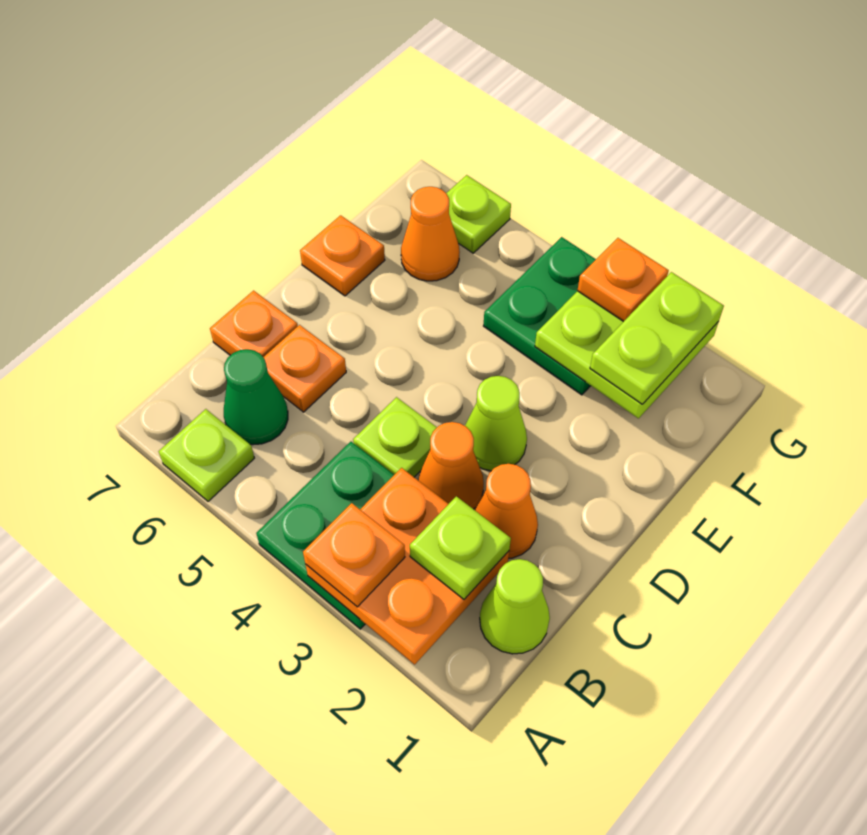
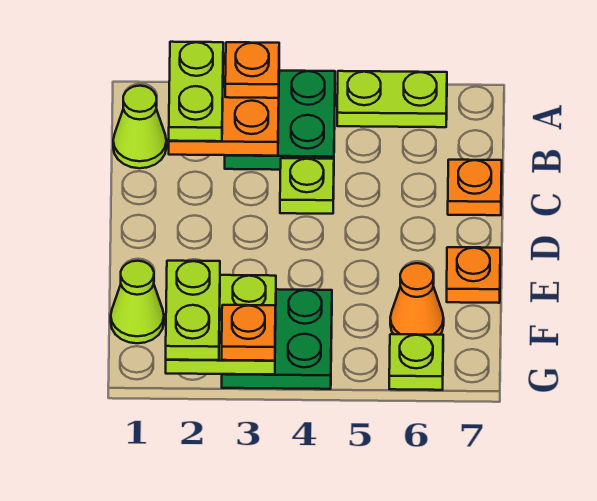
lime plate A6 level 1 -> lime plate A5:A6 level 1
lime plate B2 level 3 -> lime plate A2:B2 level 3
green cone B6 level 1 -> none
orange cone C2 level 1 -> none
orange cone C3 level 1 -> none
orange plate C6 level 1 -> none
lime cone D3 level 1 -> lime cone F1 level 1

